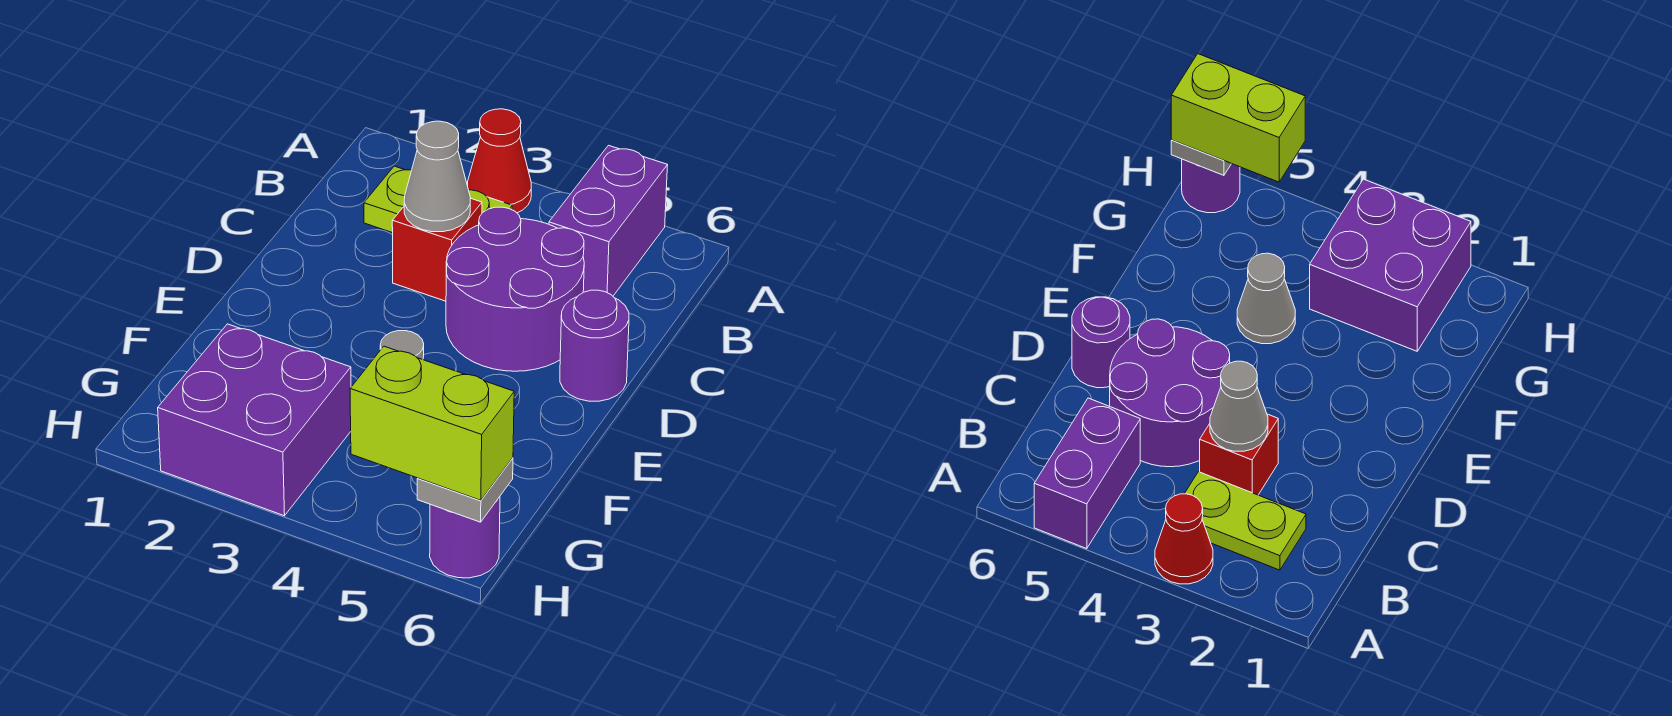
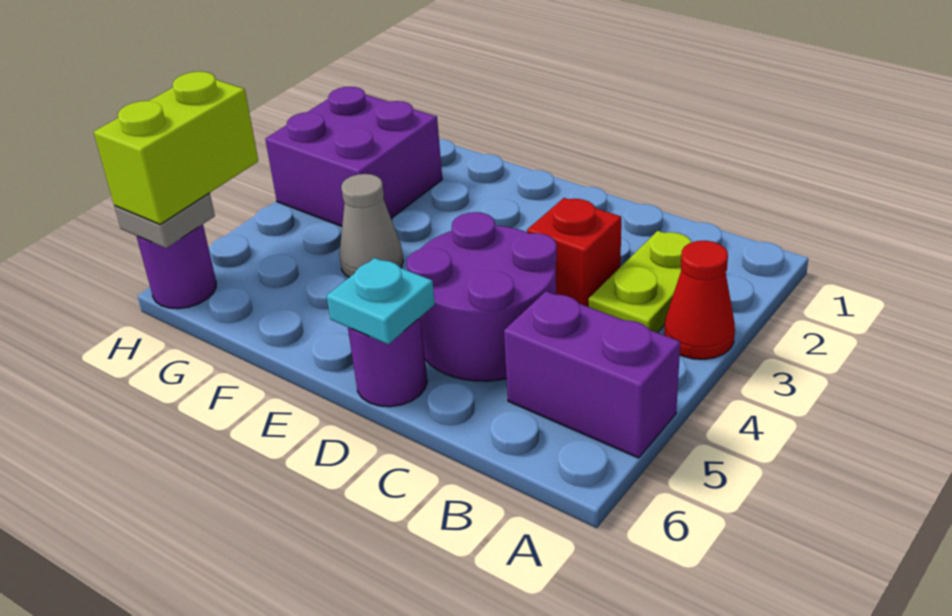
grey cone C3 level 2 -> none
none -> cyan plate D6 level 2

